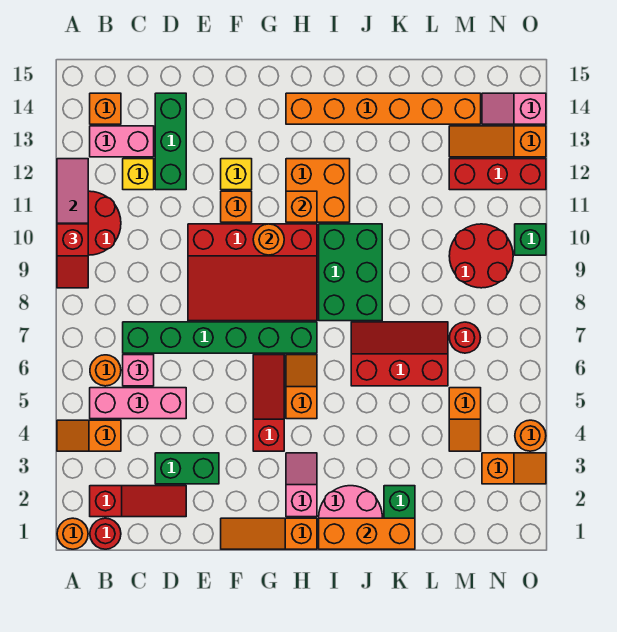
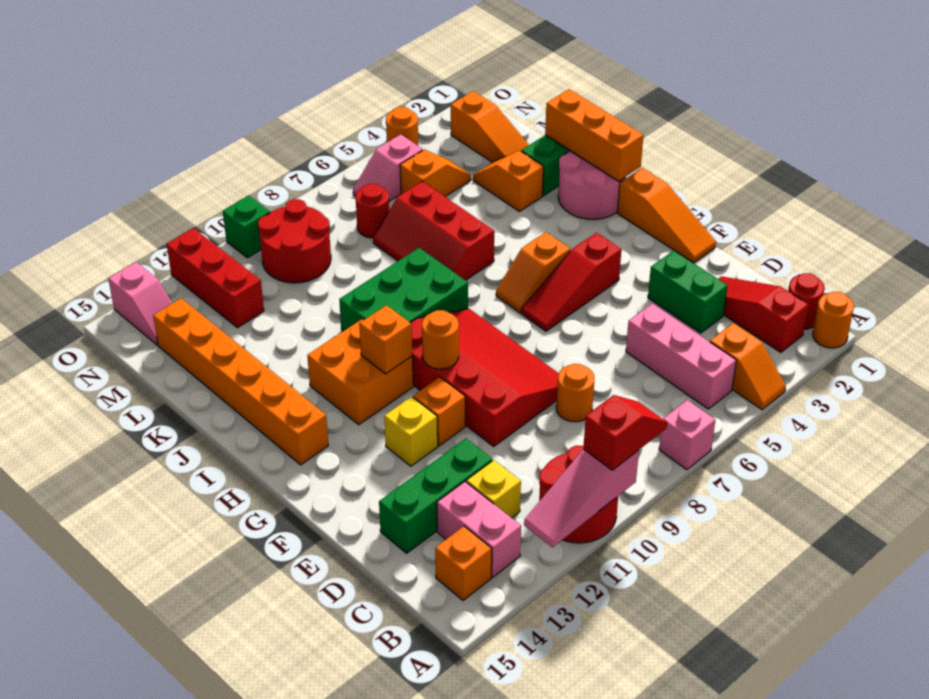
orange round brick B6 level 1 -> orange round brick D8 level 1
pink brick C6 level 1 -> pink brick A7 level 1
green brick C7:H7 level 1 -> none
pink slope H2:H3 level 1 top 2 -> pink slope N5:N6 level 1 top 5
orange slope M13:O13 level 1 top O -> orange slope L2:N2 level 1 top N
orange slope N3:O3 level 1 top N -> orange slope K3:L3 level 1 top K

